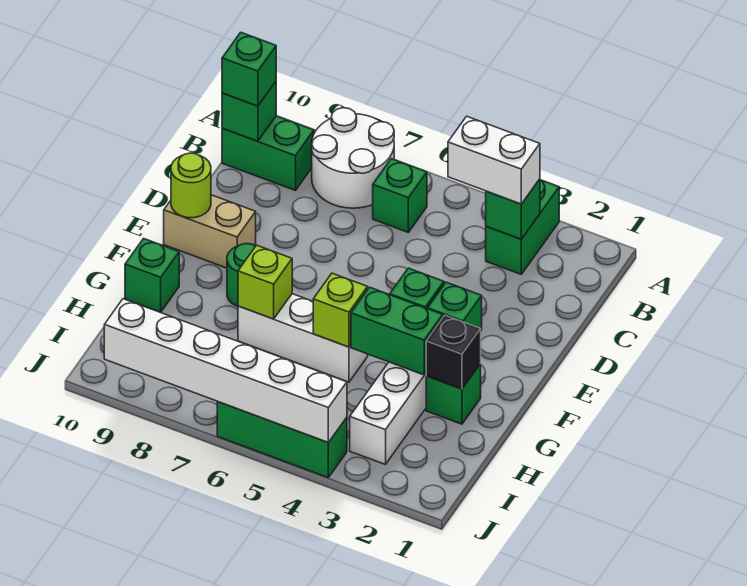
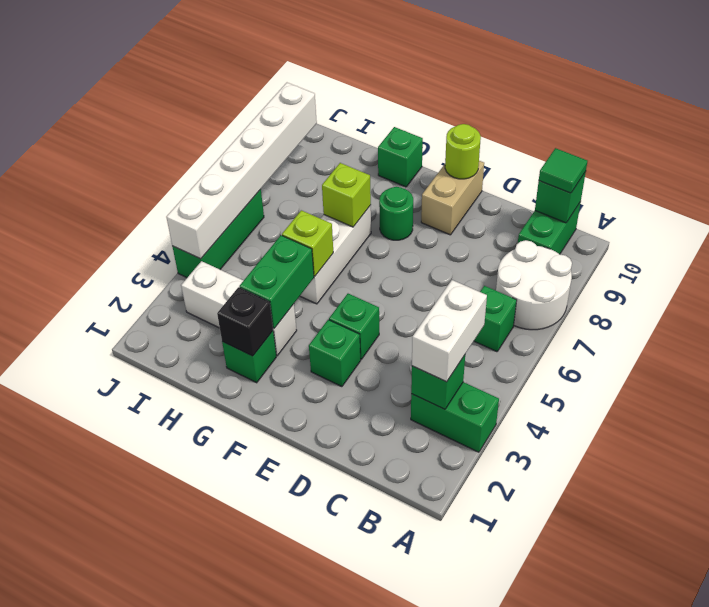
green brick B10 level 3 -> green tile B10 level 3

